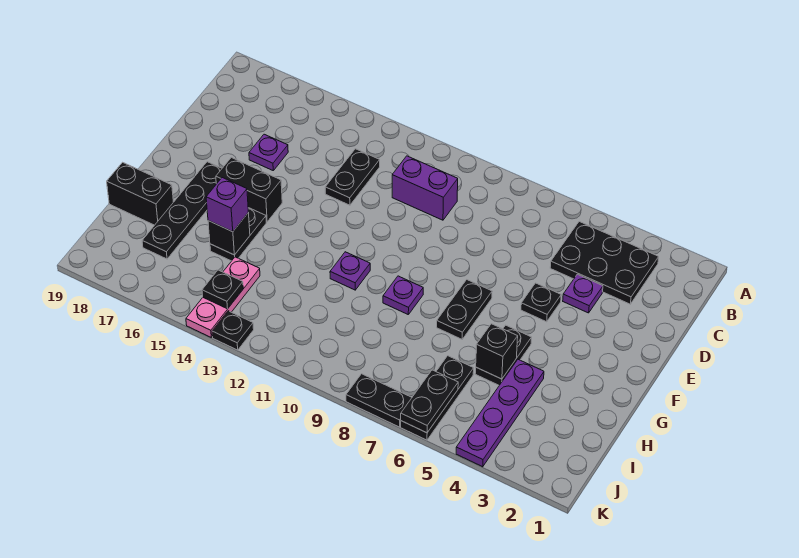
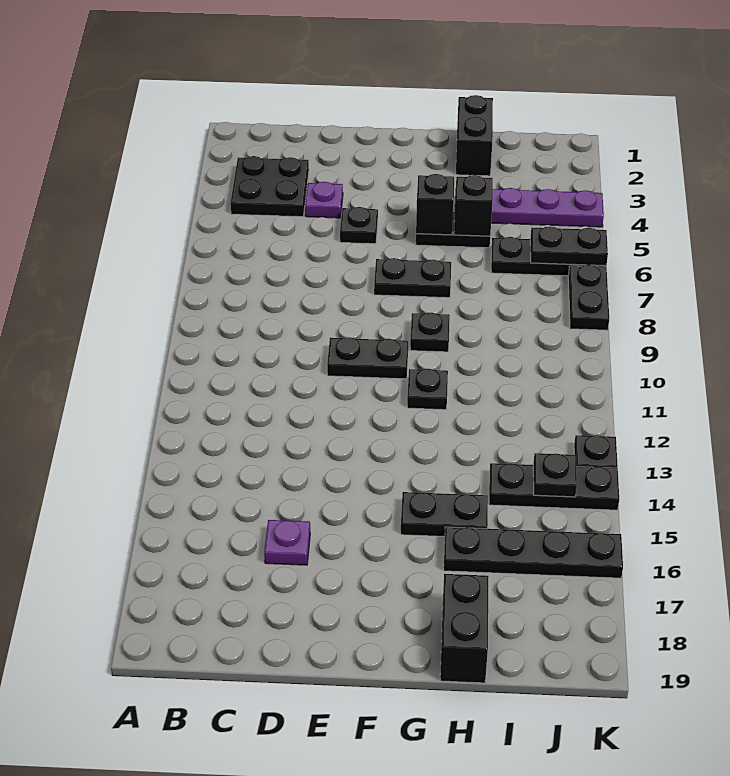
black plate B3:C5 level 1 -> black plate B3:C4 level 1
purple brick C10:C11 level 1 -> none
black plate C13:D13 level 1 -> black plate E10:F10 level 1
black brick F15:F16 level 1 -> black brick H1:H2 level 1
black plate F17:I17 level 1 -> black plate H16:K16 level 1
purple plate G9 level 1 -> black plate G9 level 1
purple plate G11 level 1 -> black plate G11 level 1
black brick H15 level 2 -> black brick G5 level 2
purple brick H15 level 3 -> none
pink plate I14:K14 level 1 -> black plate I14:K14 level 1

